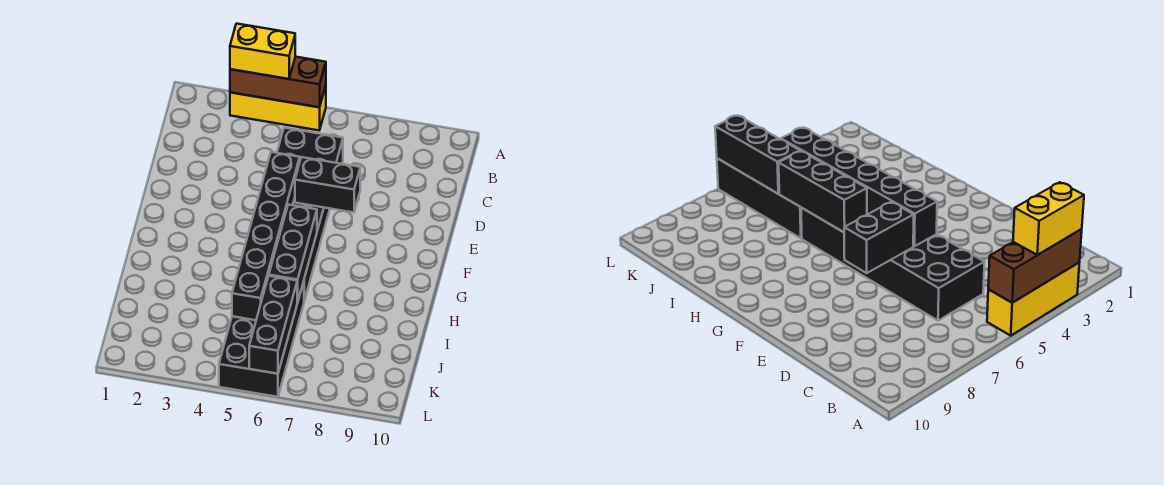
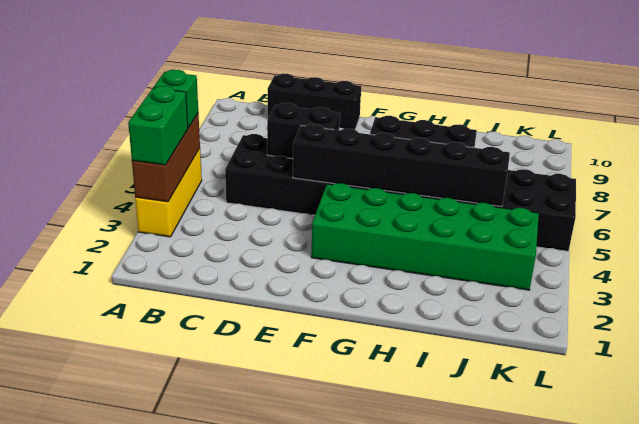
yellow brick A3:A4 level 3 -> green brick A3:A4 level 3
none -> green brick A5 level 3
black brick E6:E7 level 2 -> black brick D6:E6 level 2
none -> green brick F3:K4 level 1
black brick J6:L6 level 2 -> black brick C10:E10 level 1

